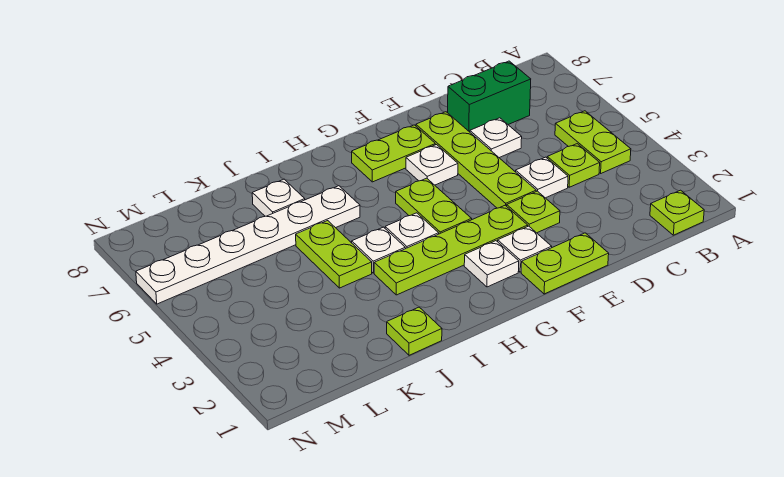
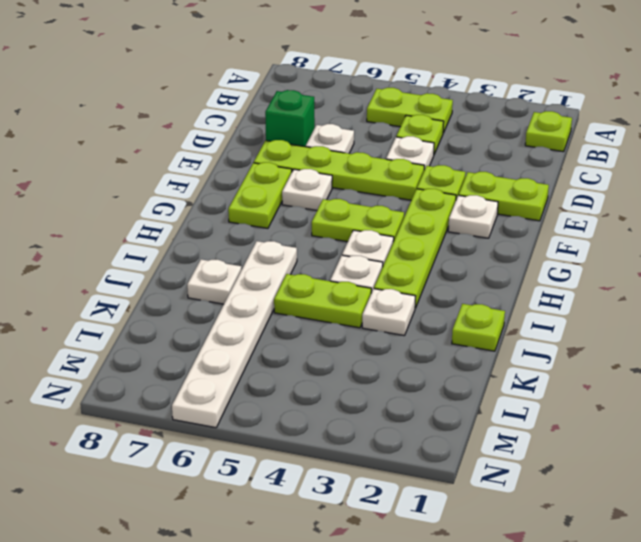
green brick C7:D7 level 1 -> green brick D7 level 1
lime plate E1:F1 level 1 -> lime plate E1:E2 level 1
white plate G2 level 1 -> white plate J3 level 1

